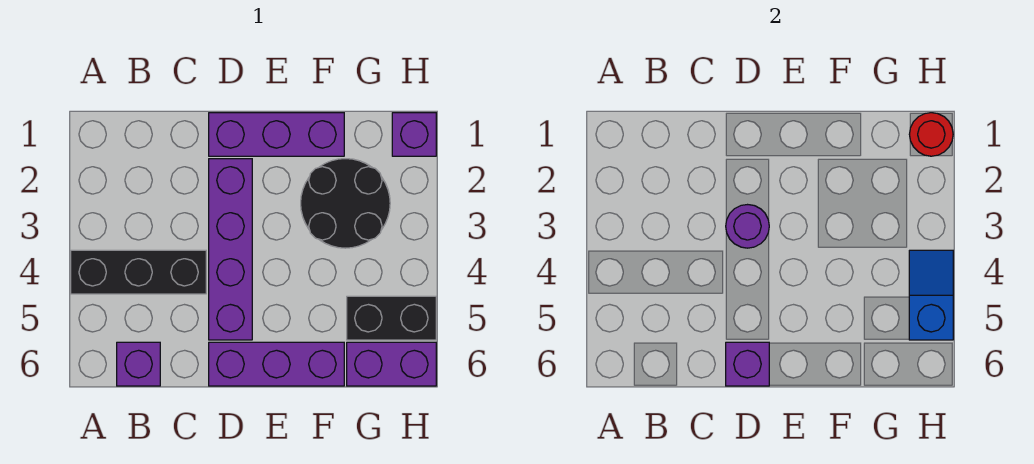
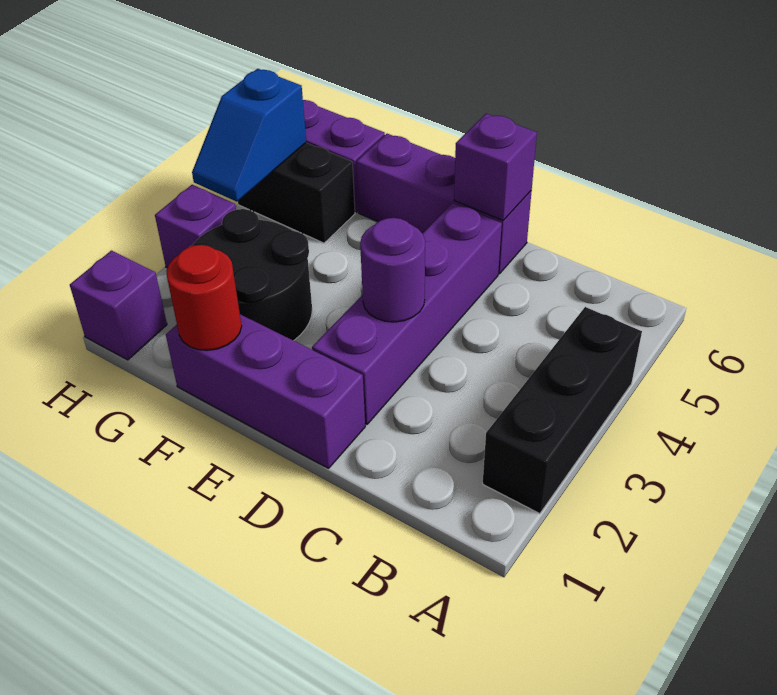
black brick A4:C4 level 1 -> black brick A2:A4 level 1
purple brick B6 level 1 -> purple brick H3 level 1
red round brick H1 level 2 -> red round brick F1 level 2

